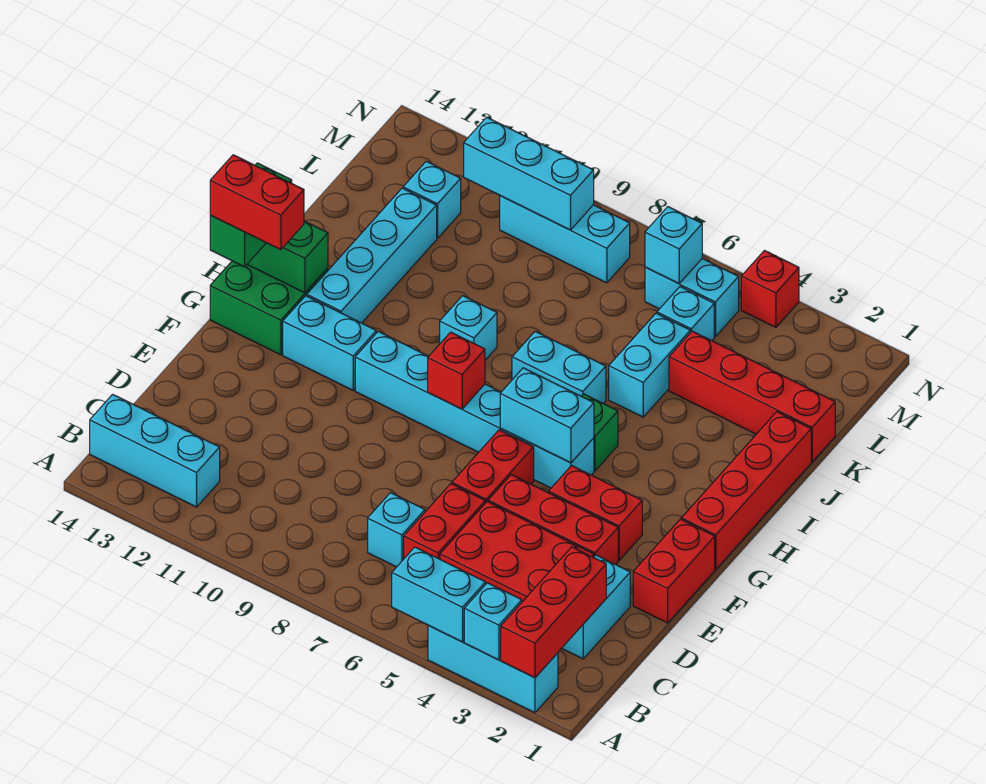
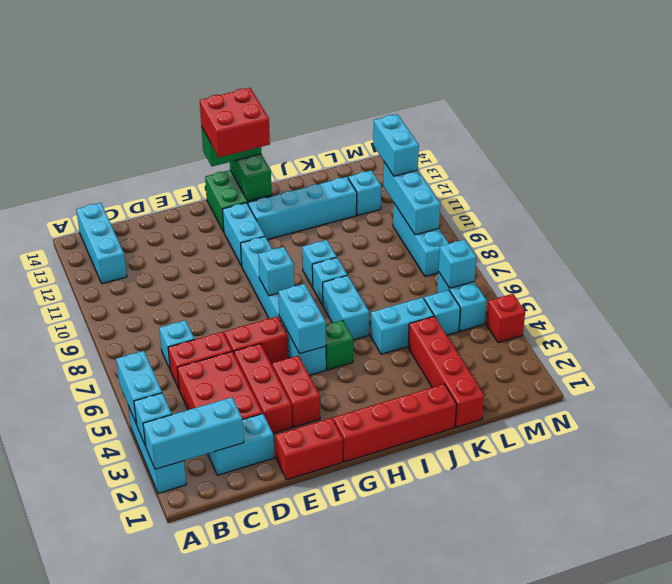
red brick A2:C2 level 2 -> cyan brick A2:C2 level 2
red brick G8 level 2 -> cyan brick G8 level 2
red brick G13:G14 level 4 -> red brick G13:H14 level 4
none -> cyan brick I8 level 1
none -> cyan brick M11:M12 level 3

